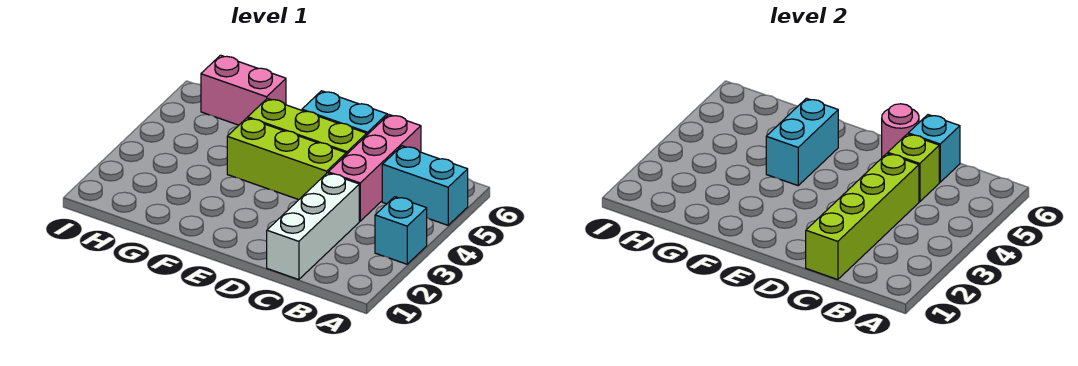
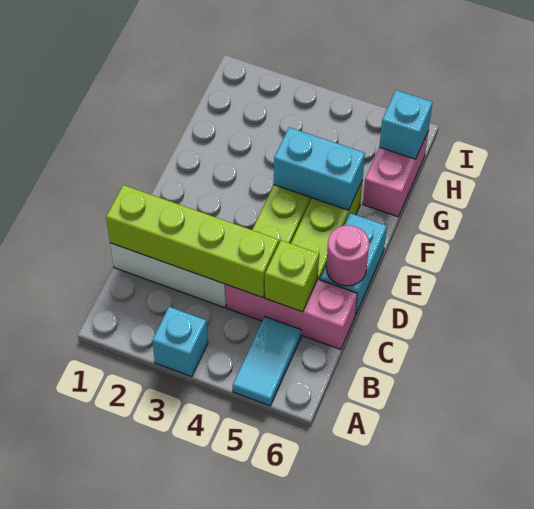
cyan brick A5:B5 level 1 -> cyan tile A5:B5 level 1
cyan brick C6 level 2 -> cyan brick H6 level 2

